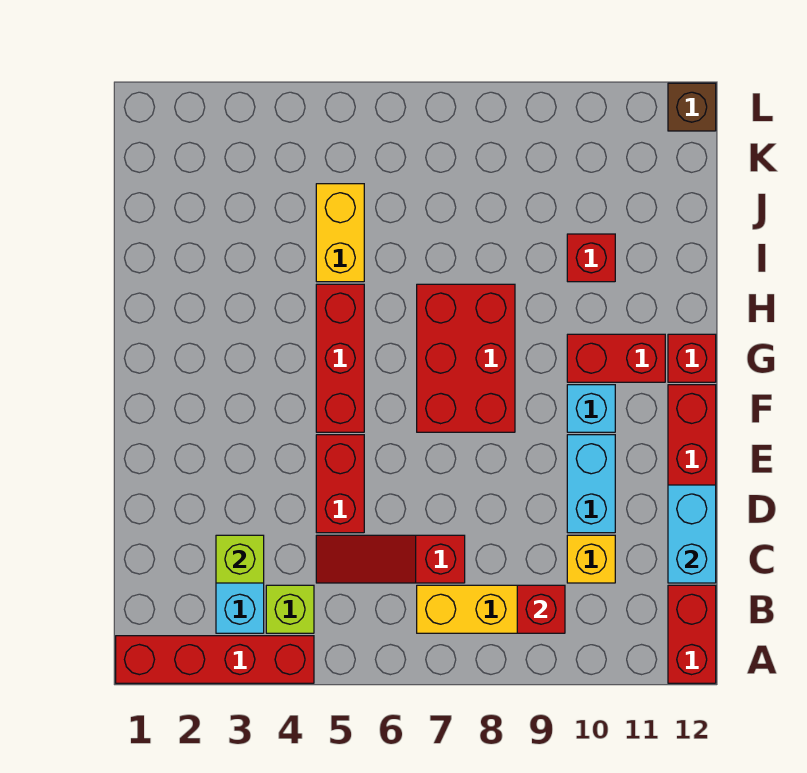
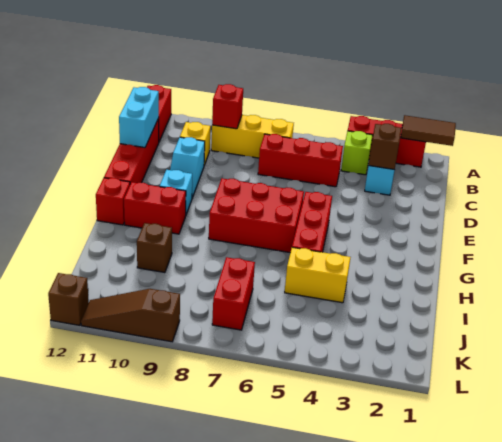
red brick A1:A4 level 1 -> red brick A2:A4 level 1
none -> brown tile A1:A2 level 2
lime brick C3 level 2 -> brown brick C3 level 2
red slope C5:C7 level 1 top 7 -> red brick C5:C7 level 1
red brick D5:E5 level 1 -> red brick J7:K7 level 1
cyan brick D10:E10 level 1 -> cyan slope D10:E10 level 1 top D
red brick F7:H8 level 1 -> red brick F6:G8 level 1
yellow brick I5:J5 level 1 -> yellow brick I4:I5 level 1
red brick I10 level 1 -> brown brick I10 level 1
none -> brown slope L9:L11 level 1 top 9

